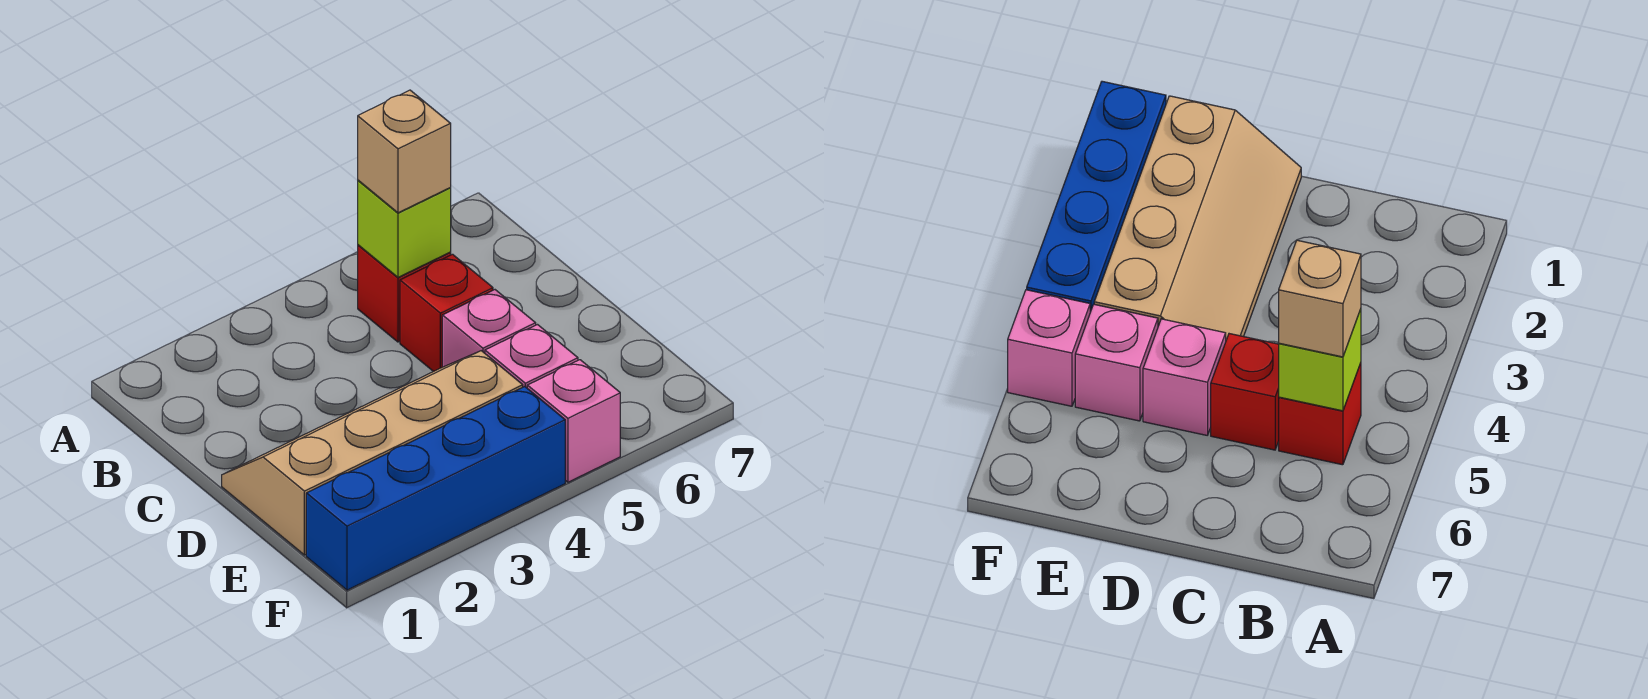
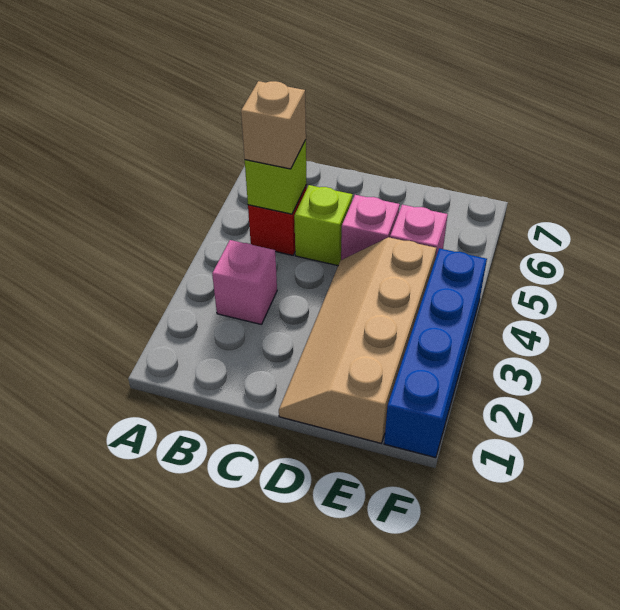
red brick C5 level 1 -> lime brick C5 level 1
pink brick F5 level 1 -> pink brick B3 level 1

